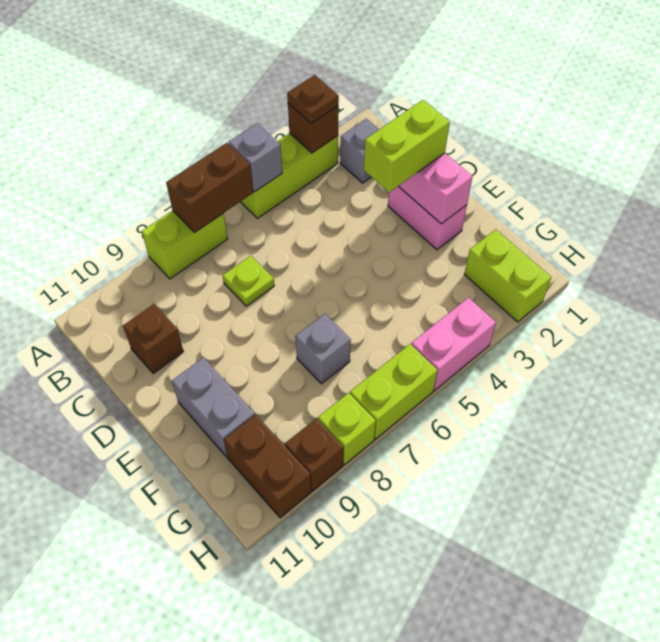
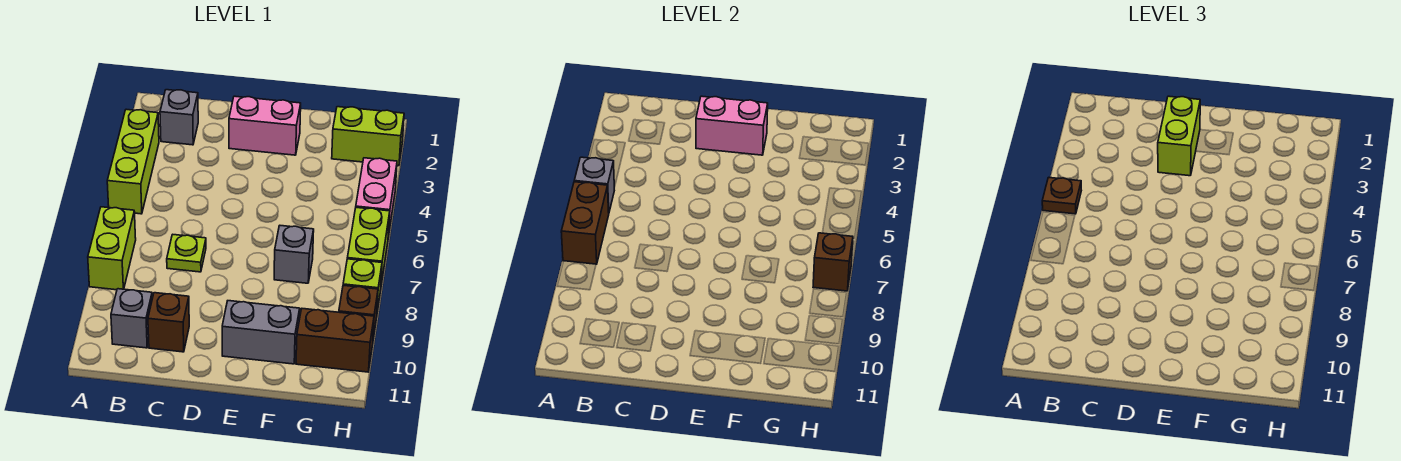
brown brick A3 level 2 -> brown brick H7 level 2
brown plate A3 level 3 -> brown plate A5 level 3
none -> grey brick B10 level 1

